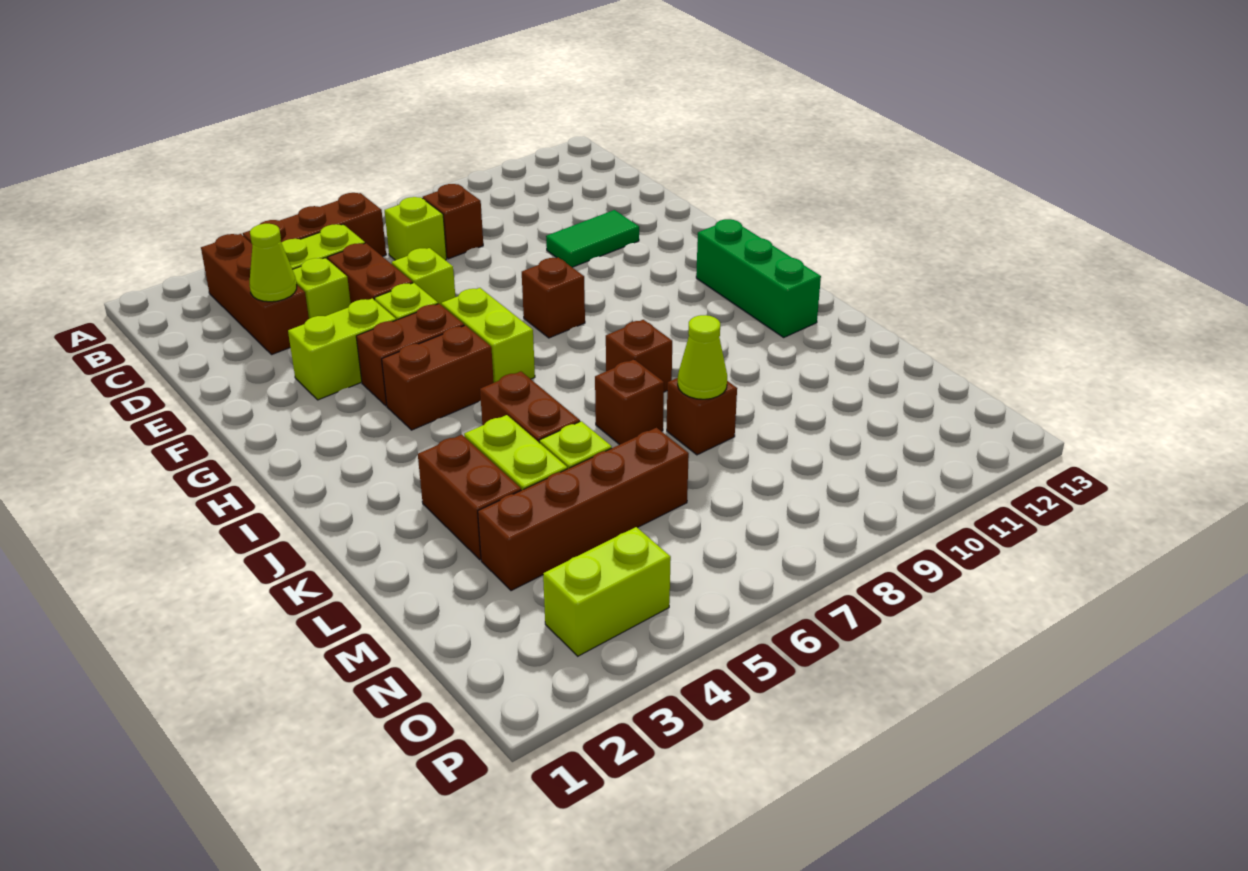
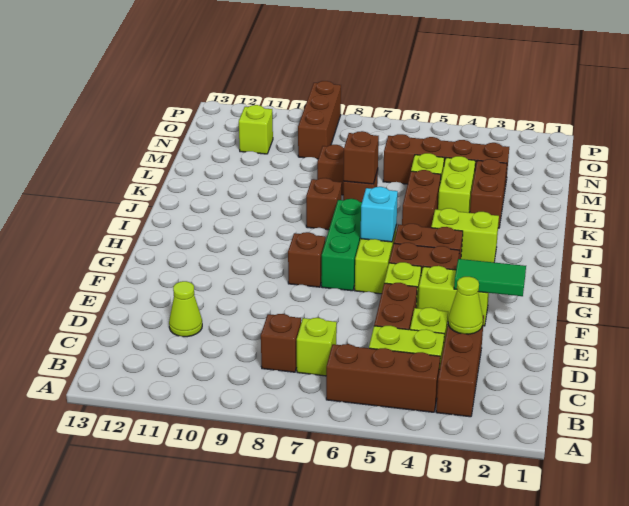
lime brick E6 level 1 -> lime brick N11 level 1
green tile E10:E11 level 1 -> green tile F2:F3 level 2
none -> cyan brick H6 level 2
green brick H12:J12 level 1 -> green brick G7:I7 level 1
none -> brown brick K7 level 2
lime cone L8 level 2 -> lime cone D11 level 1
none -> brown brick N9:P9 level 1
lime brick O3:O4 level 1 -> lime brick I3:I4 level 1

